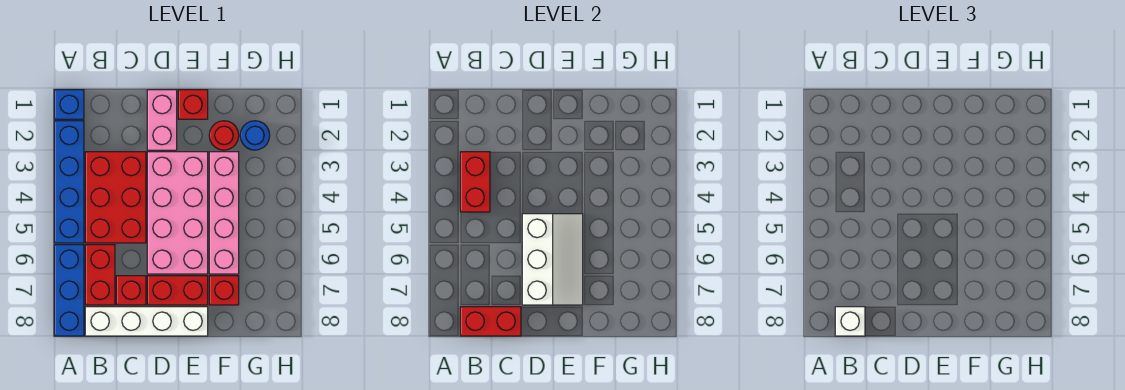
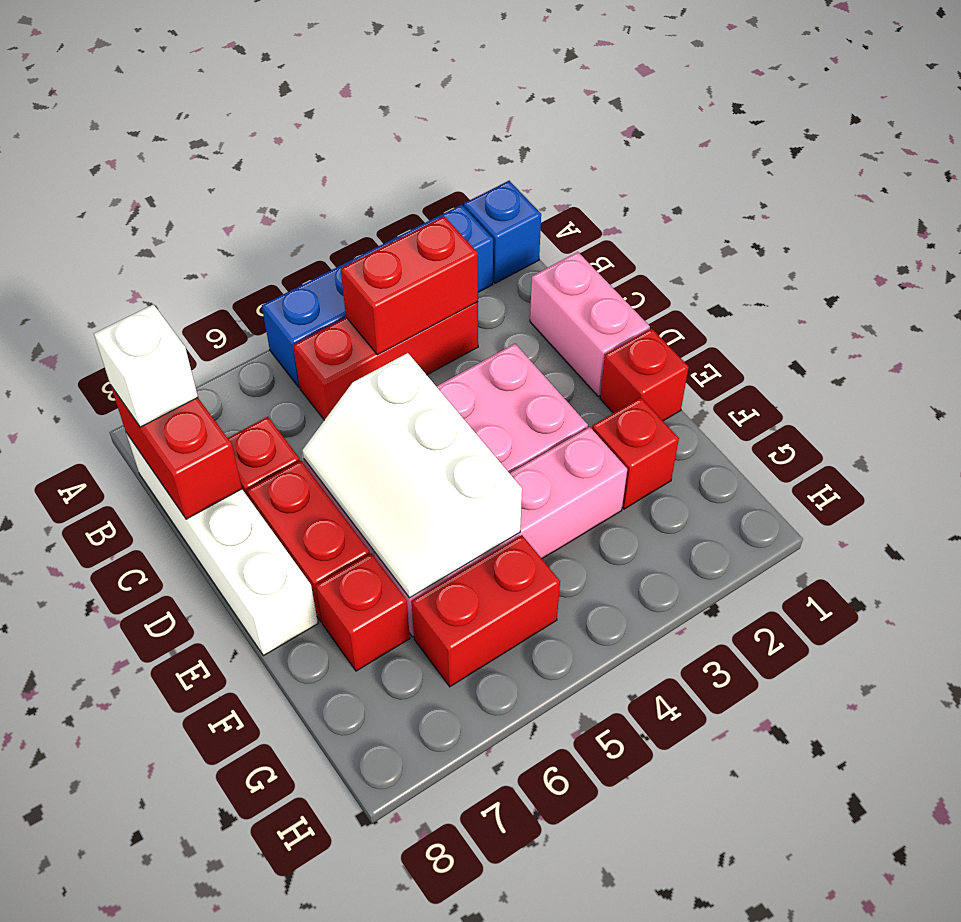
blue brick A6:A8 level 1 -> none
red brick B3:C5 level 1 -> red brick B3:B5 level 1
red brick B6:B7 level 1 -> red brick G5:G6 level 1
pink brick D1:D2 level 1 -> pink brick C1:D1 level 1
white slope D5:E7 level 2 top D -> white slope D5:F6 level 2 top 5
red round brick F2 level 1 -> red brick F2 level 1
blue round brick G2 level 1 -> none

